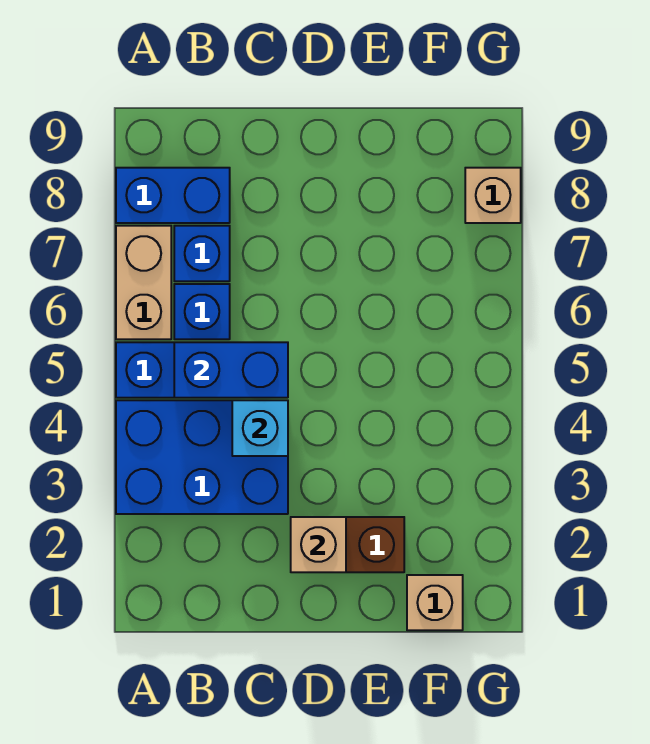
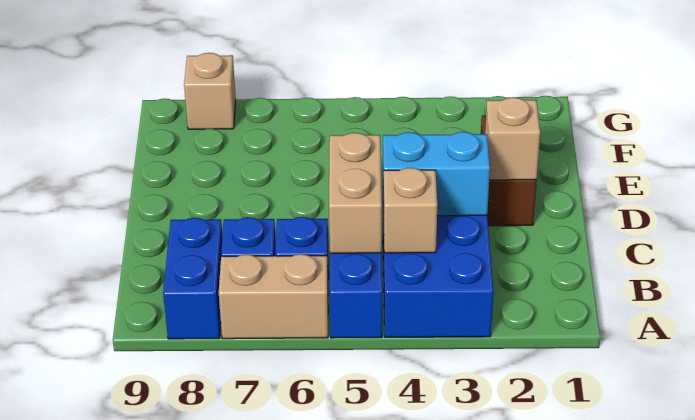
blue brick B5:C5 level 2 -> tan brick B5:C5 level 2
cyan brick C4 level 2 -> cyan brick C3:C4 level 2
tan brick F1 level 1 -> tan brick B4 level 2

